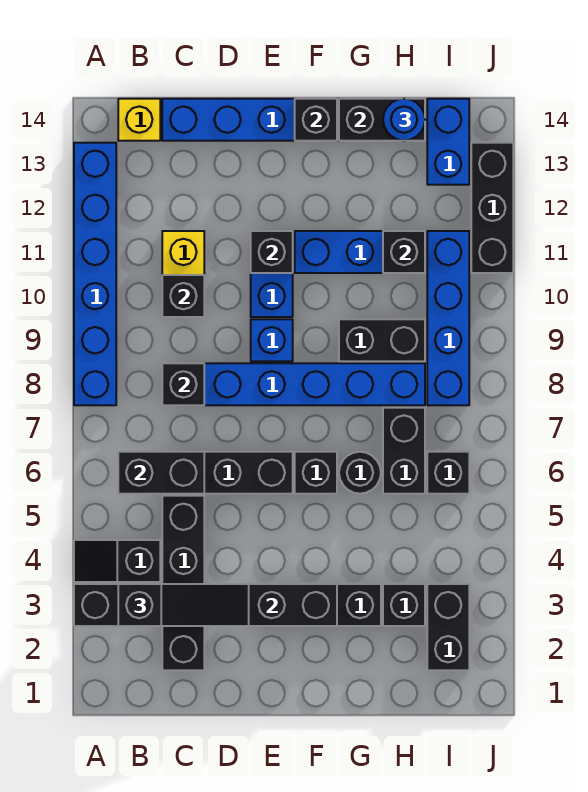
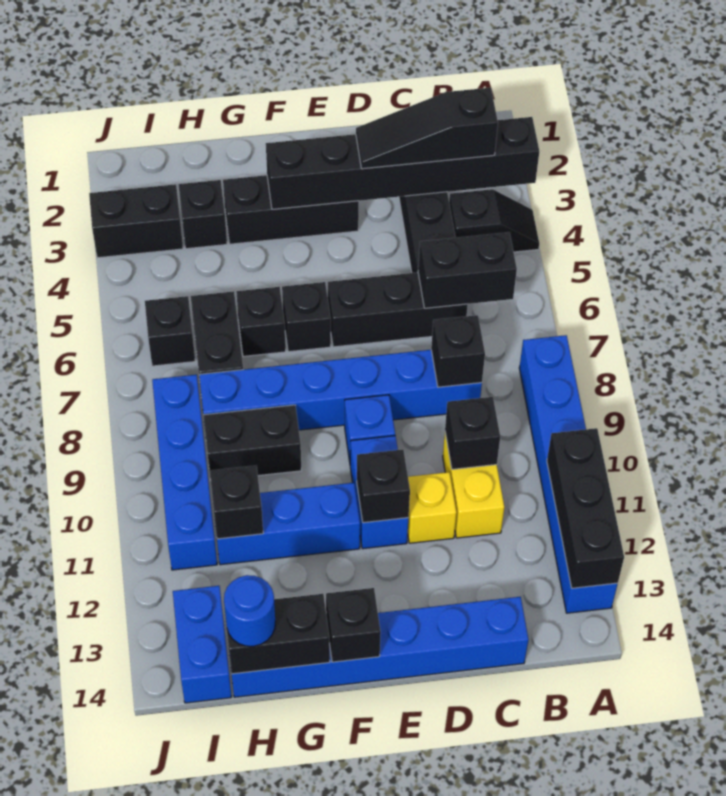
yellow brick B14 level 1 -> yellow brick D11 level 1
black round brick G6 level 1 -> black brick G6 level 1
black brick I2:I3 level 1 -> black brick I3:J3 level 1
black brick J11:J13 level 1 -> black brick A11:A13 level 2

